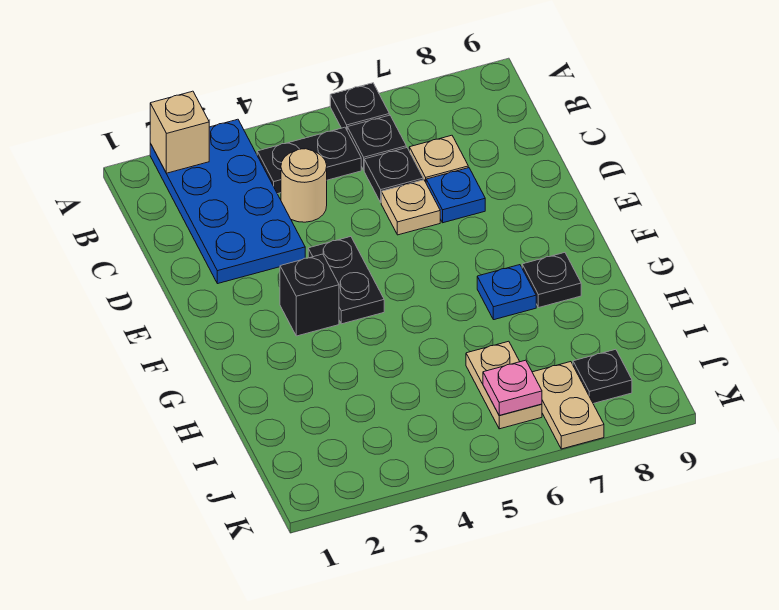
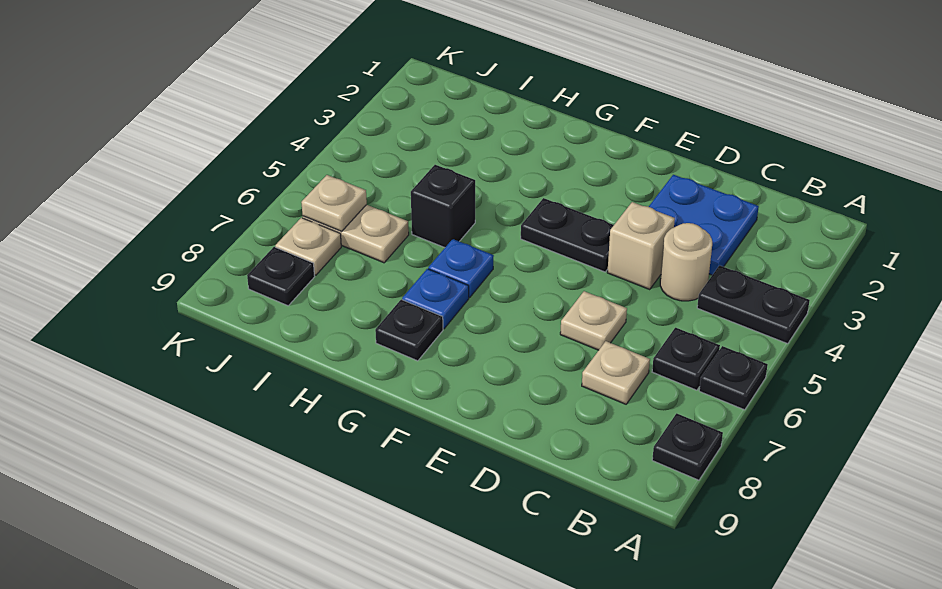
blue plate A2:D3 level 1 -> blue plate C2:D3 level 1
tan brick A2 level 2 -> tan brick D4 level 1
black plate B4:B5 level 1 -> black plate A4:B4 level 1
black plate C6 level 1 -> black plate A8 level 1
blue plate D7 level 1 -> blue plate G6 level 1
black brick F3 level 1 -> black brick H5 level 1
pink plate J6 level 2 -> tan plate J6 level 2
tan plate J7:K7 level 1 -> tan plate J7 level 1

